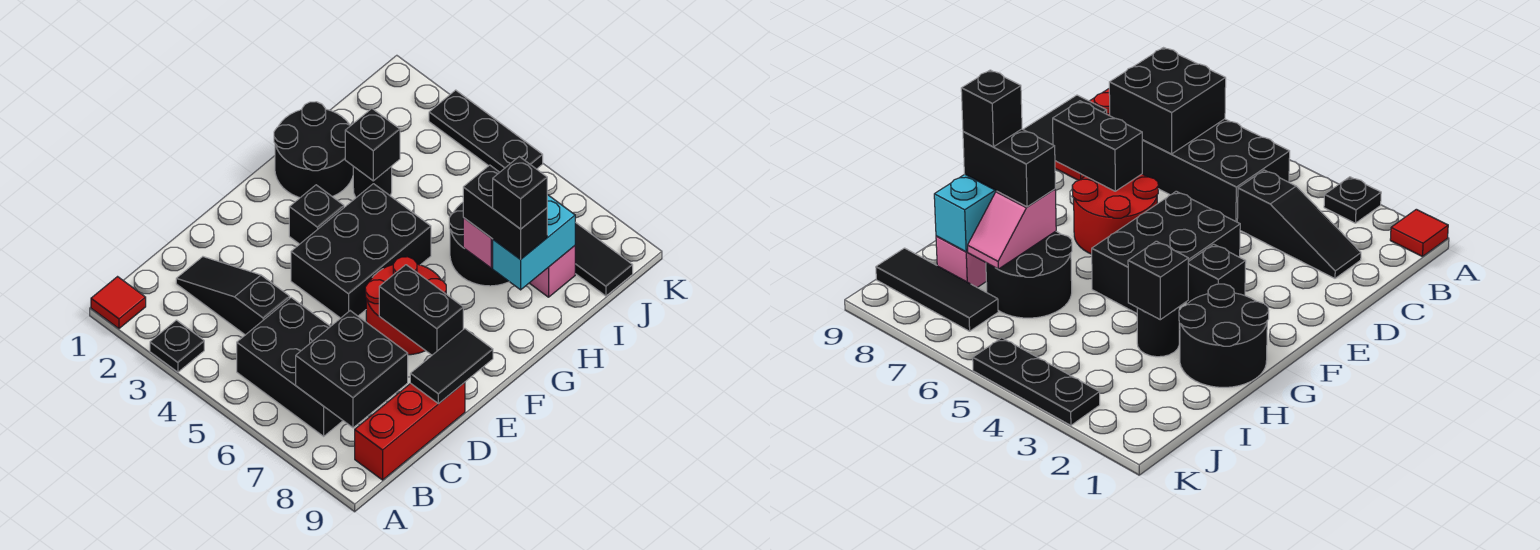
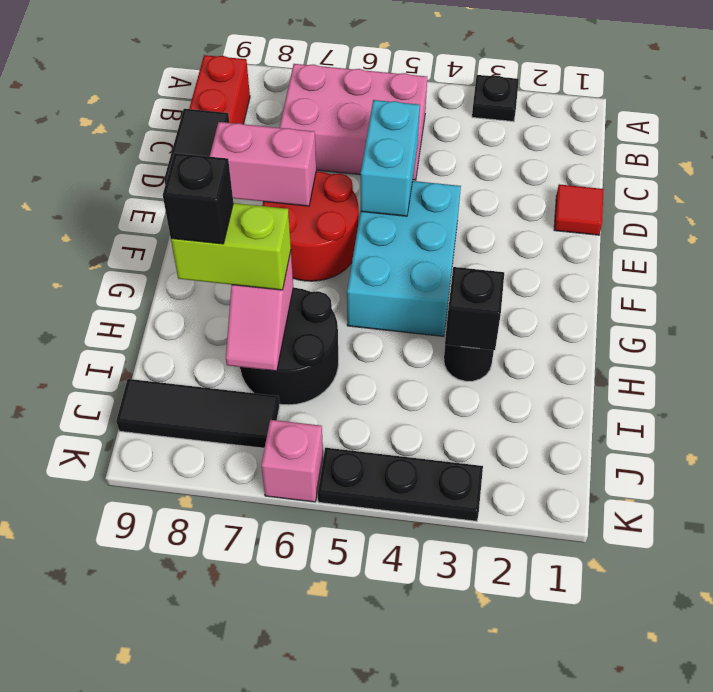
red tile A1 level 1 -> red tile D1 level 1
black brick B5:C7 level 1 -> pink brick B5:C7 level 1
black brick B7:C8 level 2 -> none
black slope C2:C4 level 1 top 4 -> none
black brick E4:G5 level 1 -> cyan brick E4:G5 level 1
black brick E7:E8 level 2 -> pink brick E7:E8 level 2
black brick F3 level 1 -> none
black round brick G1:H2 level 1 -> none
black brick H7:H8 level 3 -> lime brick H7:H8 level 3
cyan brick H8:I8 level 2 -> cyan brick D5:E5 level 2
pink brick I8 level 1 -> pink brick K6 level 1

